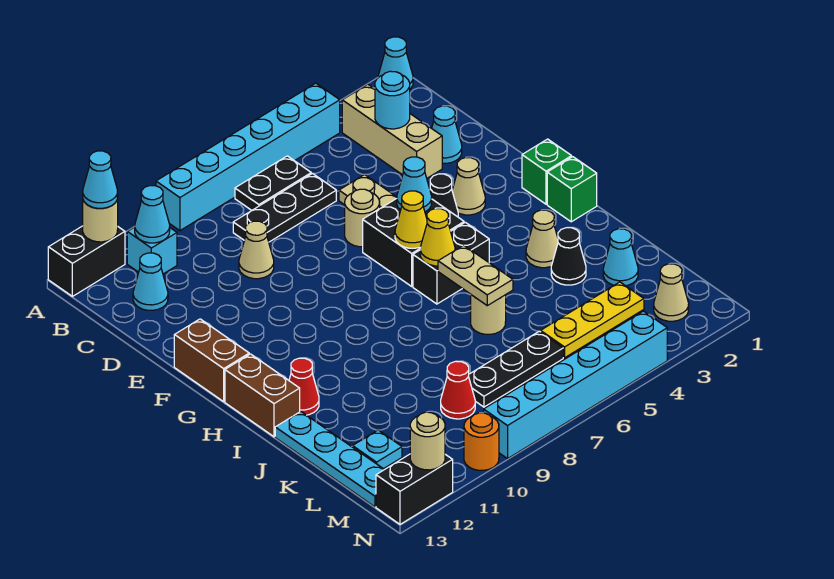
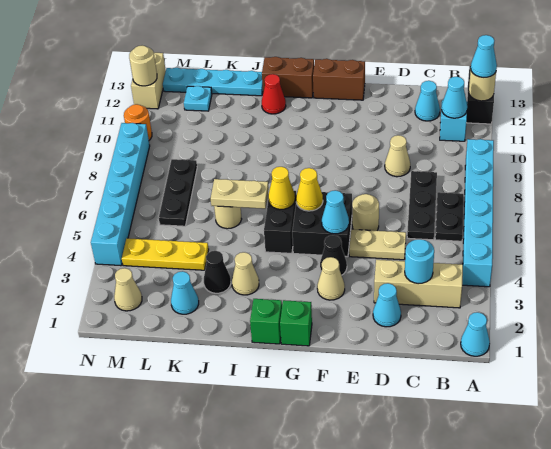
yellow plate L3:L5 level 1 -> yellow plate K4:M4 level 1
red cone L9 level 1 -> none
black brick N12:N13 level 1 -> tan brick N12:N13 level 1

